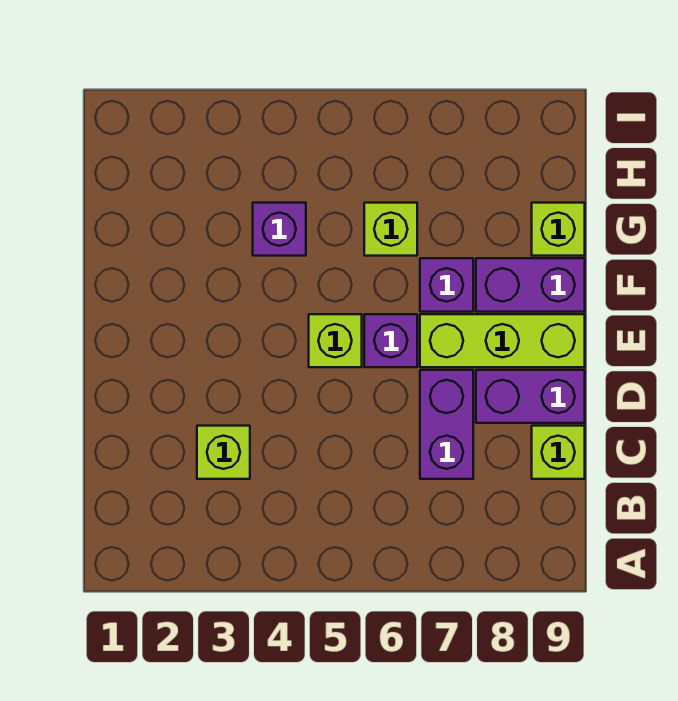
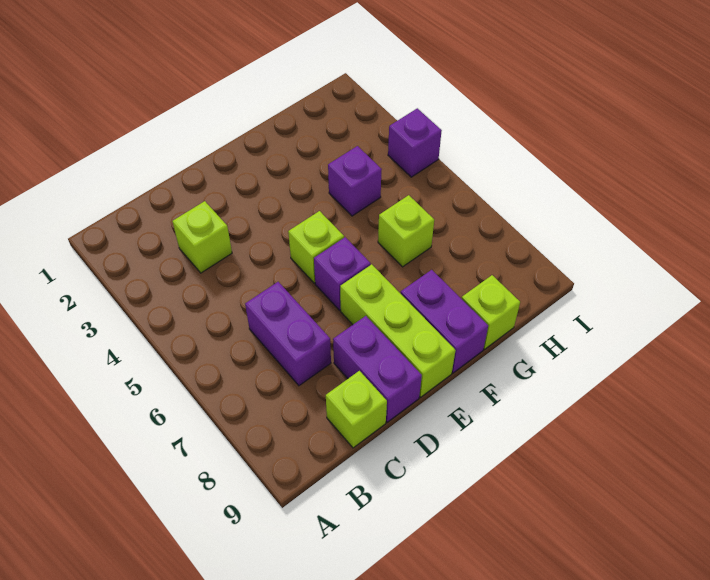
purple brick C7:D7 level 1 -> purple brick C6:C7 level 1
purple brick F7 level 1 -> purple brick I4 level 1

